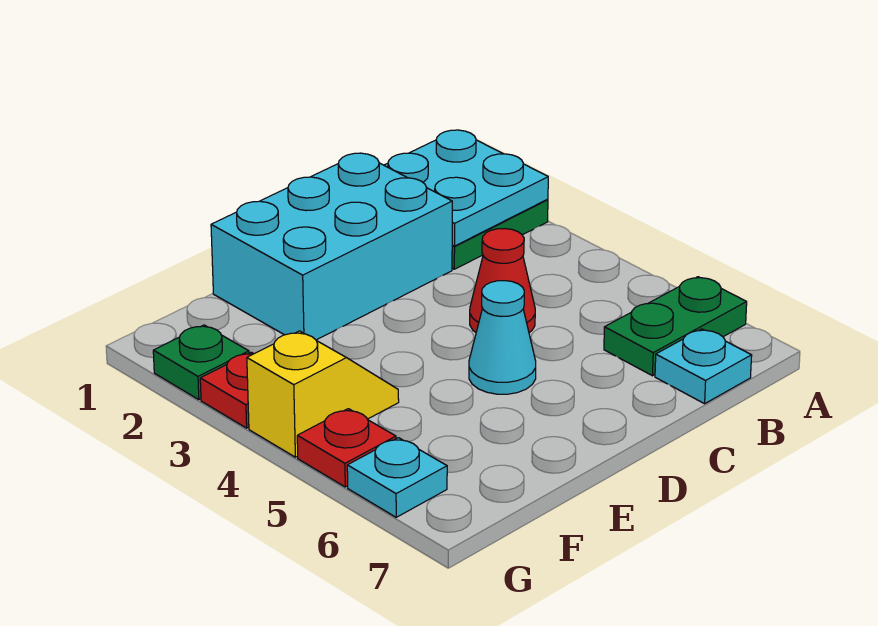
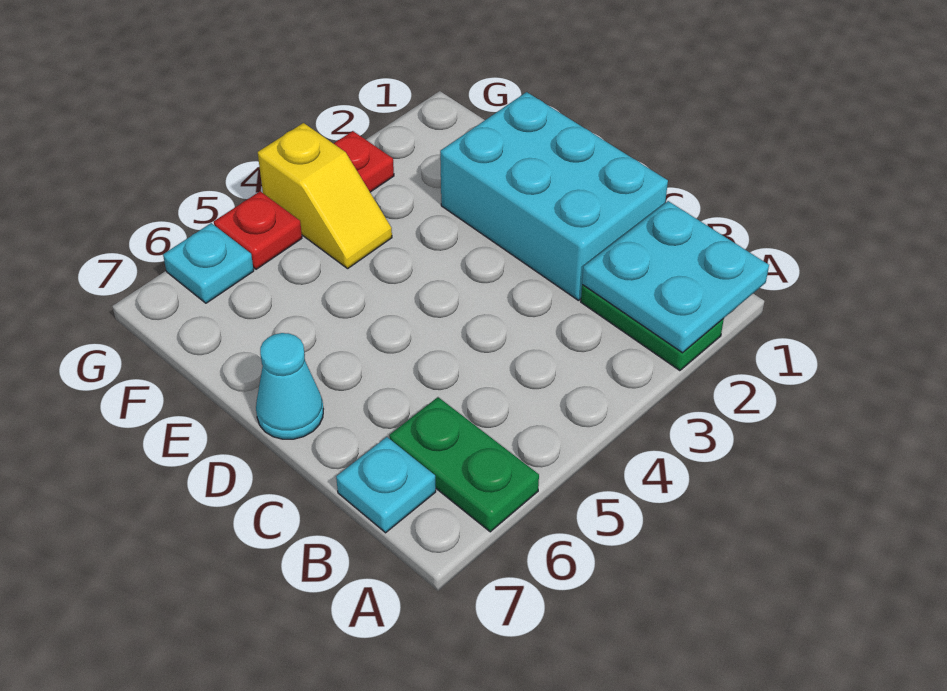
red cone C4 level 1 -> none
cyan cone D5 level 1 -> cyan cone D7 level 1
green plate G2 level 1 -> none

